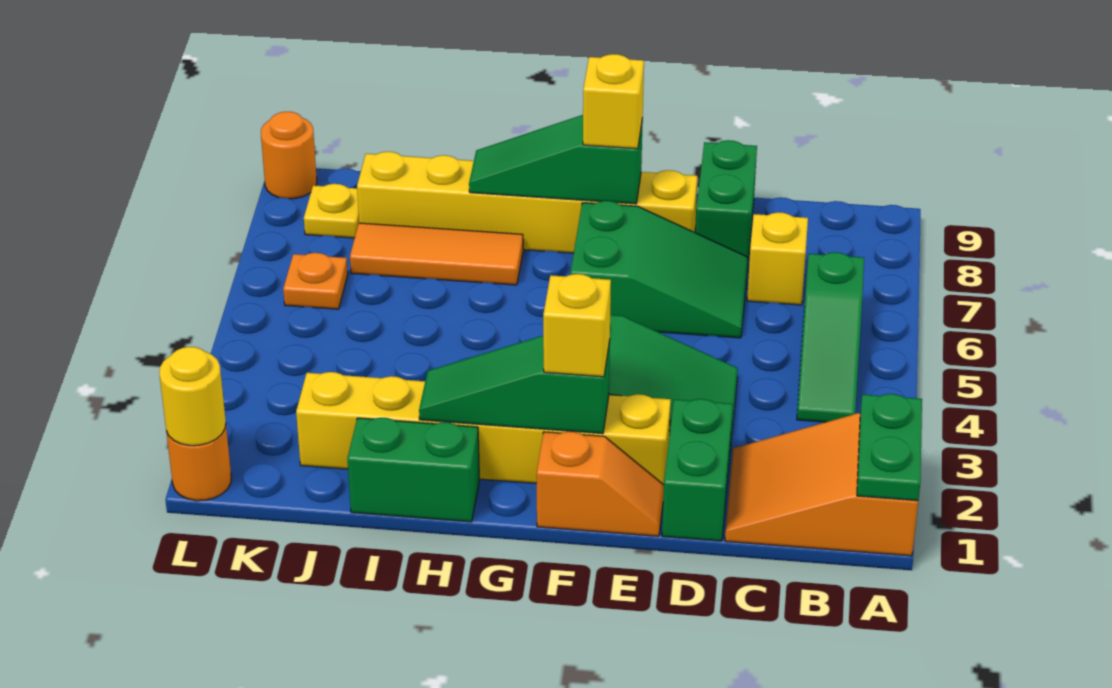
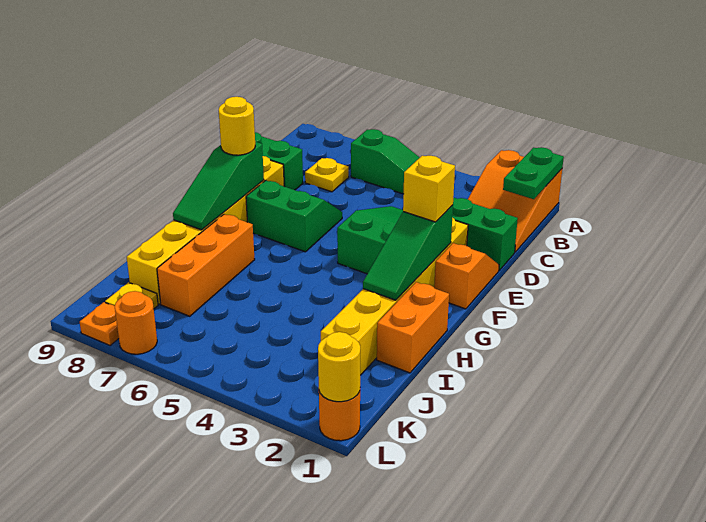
green plate A1:A2 level 2 -> green plate A1:B1 level 2
yellow brick C7 level 1 -> yellow plate C7 level 1
green slope D6:F7 level 1 top F -> green slope E6:F7 level 1 top F
yellow brick F8 level 3 -> yellow round brick F8 level 3
green brick H1:I1 level 1 -> orange brick H1:I1 level 1
orange tile H7:J7 level 1 -> orange brick H7:J7 level 1
orange plate K6 level 1 -> orange plate L8 level 1
orange round brick L9 level 1 -> orange round brick L7 level 1

